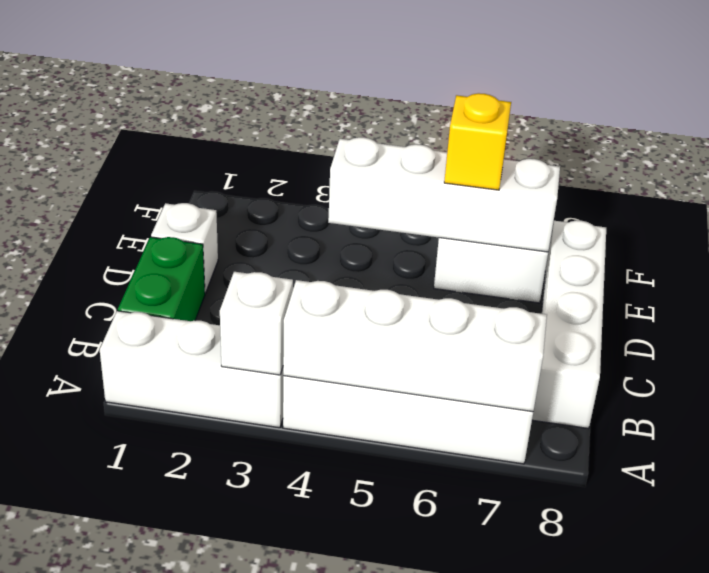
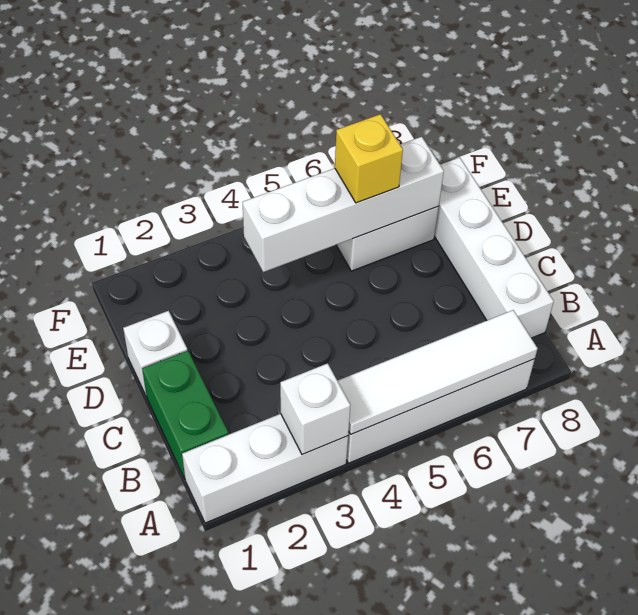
white brick A4:A7 level 2 -> white tile A4:A7 level 2

